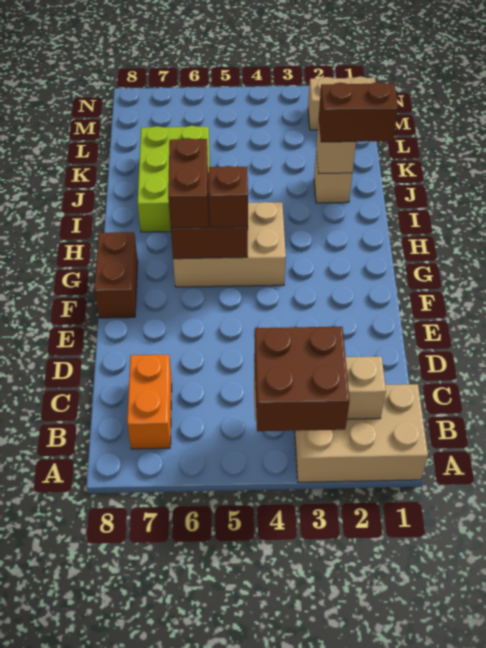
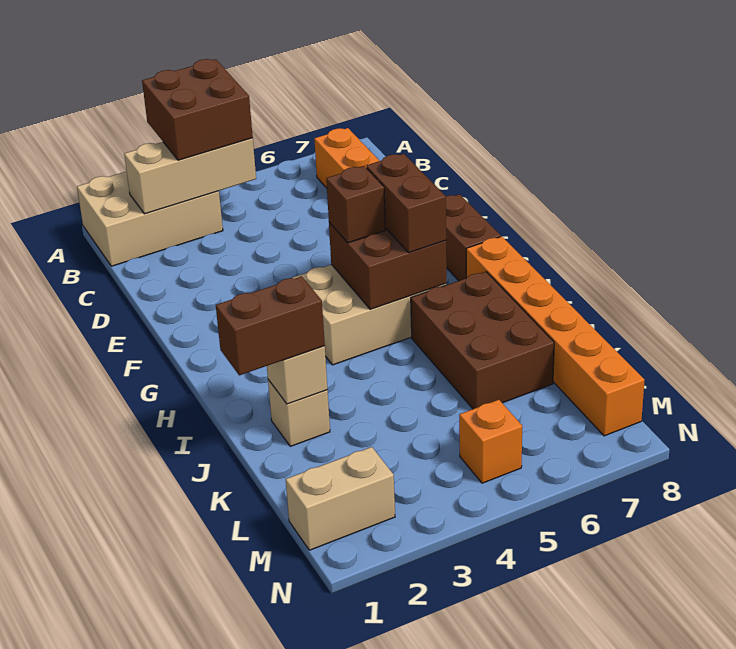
none -> orange brick H8:M8 level 1
lime brick I6:K7 level 1 -> brown brick I6:K7 level 1
none -> orange brick M5 level 1

